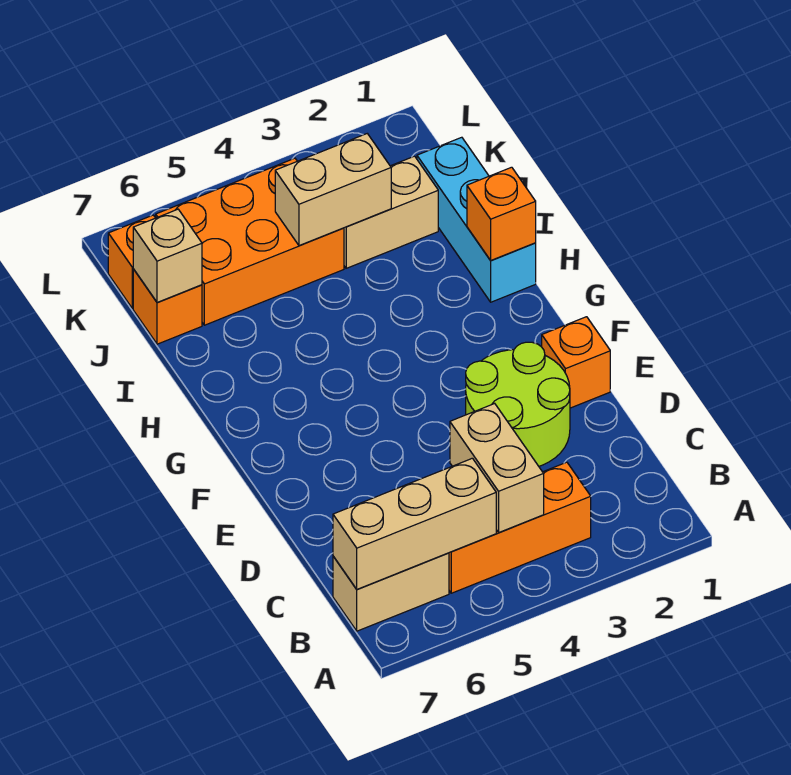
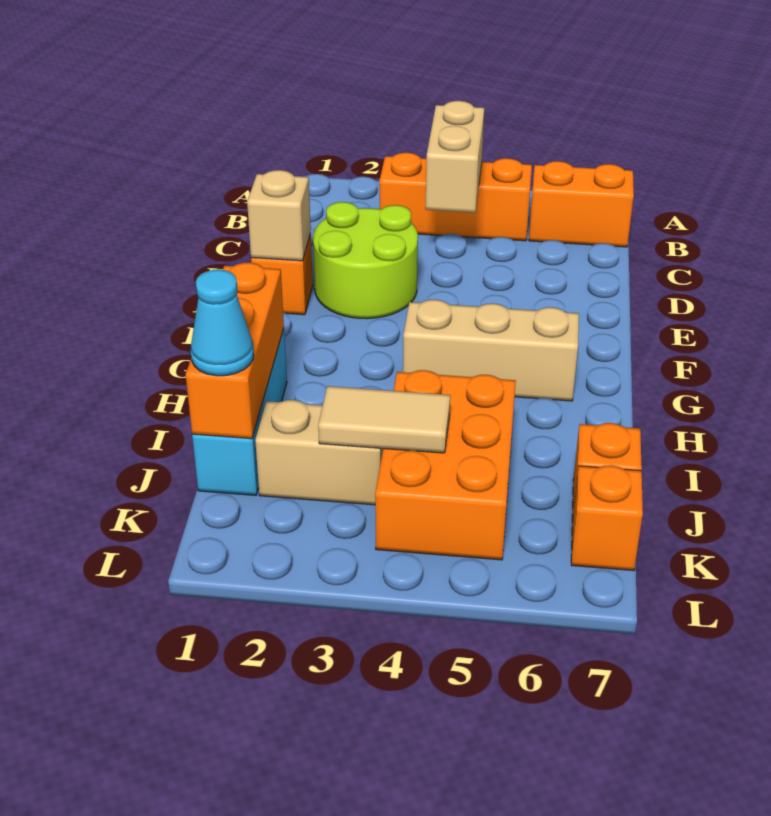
tan brick B5:B7 level 2 -> tan brick G4:G6 level 1
tan brick B6:B7 level 1 -> orange brick B6:B7 level 1
orange brick H1 level 2 -> orange brick H1:J1 level 2
none -> cyan cone J1 level 3
tan brick J3:J4 level 2 -> tan tile J3:J4 level 2
orange brick J4:K6 level 1 -> orange brick I4:K5 level 1
tan brick J7 level 2 -> tan brick E1 level 2

